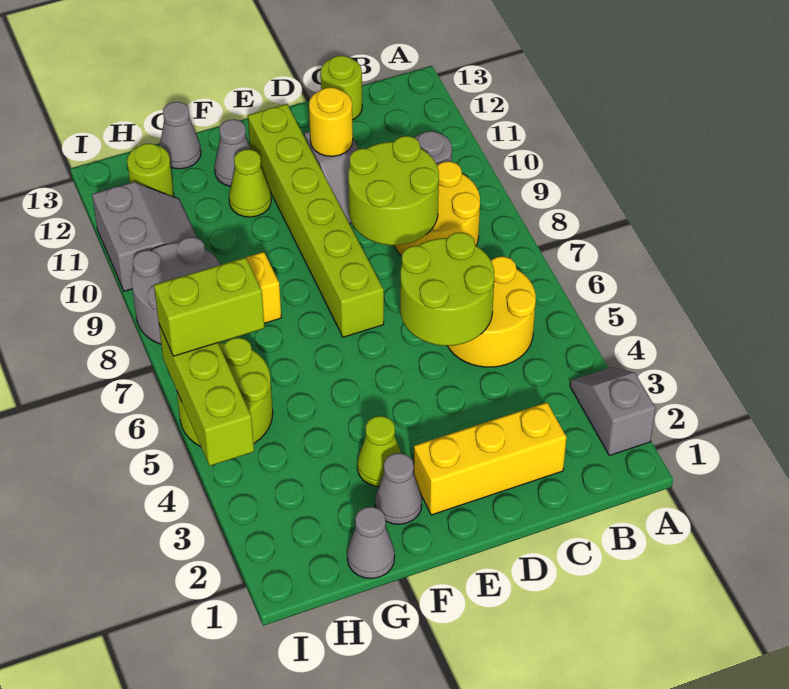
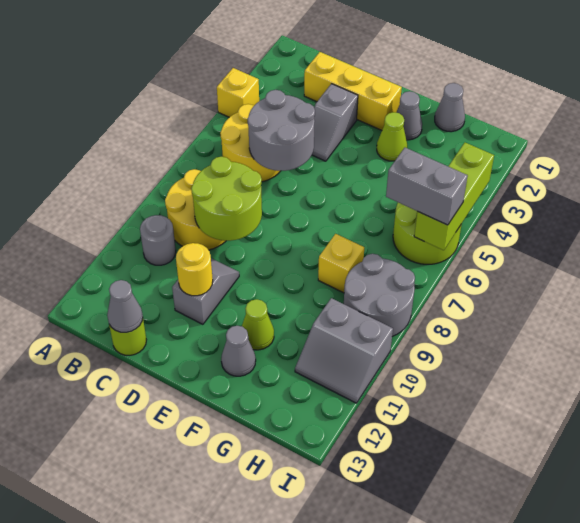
grey slope A2:A3 level 1 top 2 -> grey slope D3:D4 level 1 top 3
none -> yellow brick A4 level 1
lime round brick C5:D6 level 2 -> grey round brick C5:D6 level 2
lime brick E7:E12 level 1 -> none
grey cone G13 level 1 -> grey cone C13 level 2
lime brick H6:I6 level 3 -> grey brick H6:I6 level 3
grey slope H10:I11 level 1 top I -> grey slope H10:I11 level 1 top 10
lime round brick H12 level 1 -> none

